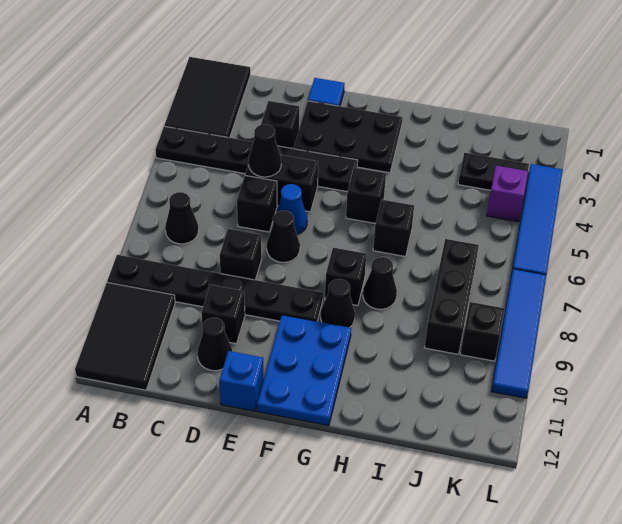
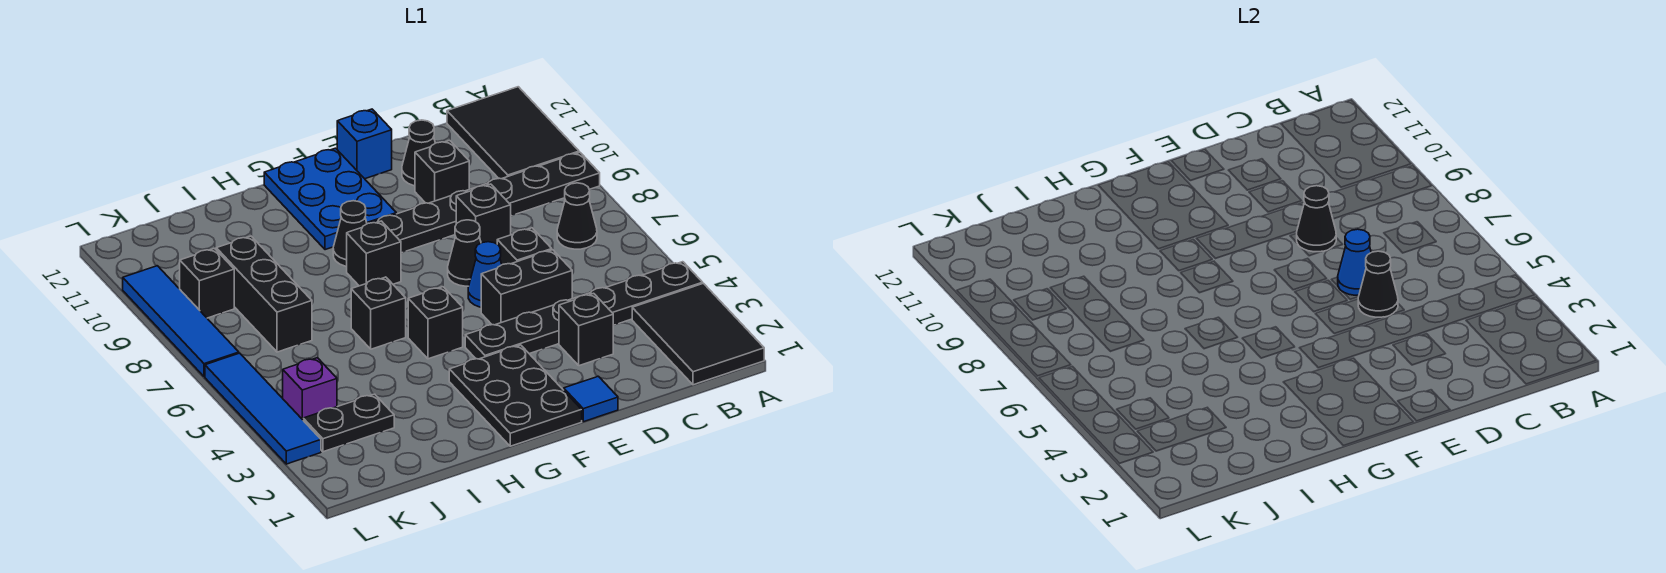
none -> blue cone D6 level 2
black plate E2:G3 level 1 -> black plate F1:G3 level 1
black cone H8 level 1 -> black cone D8 level 2

